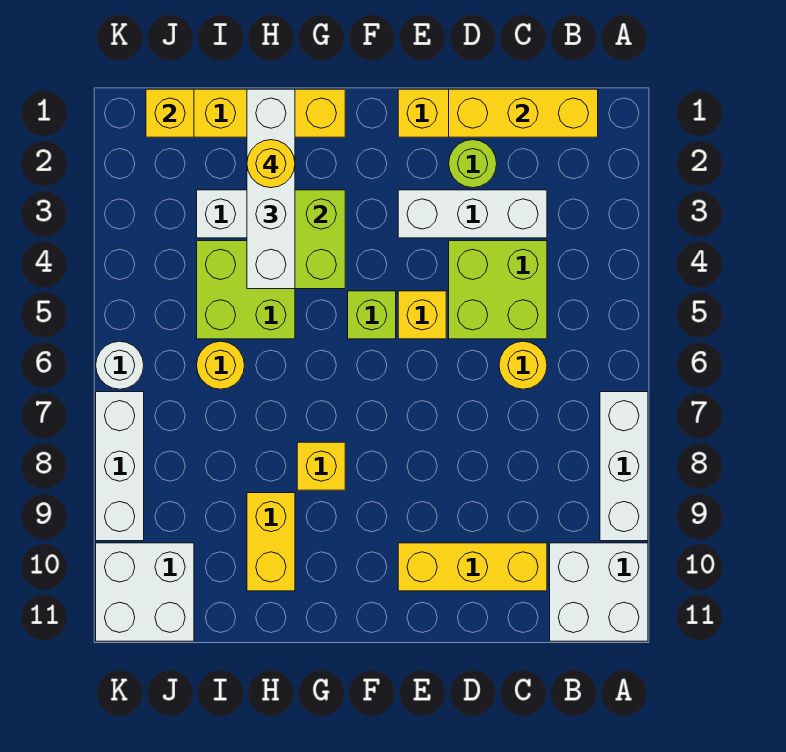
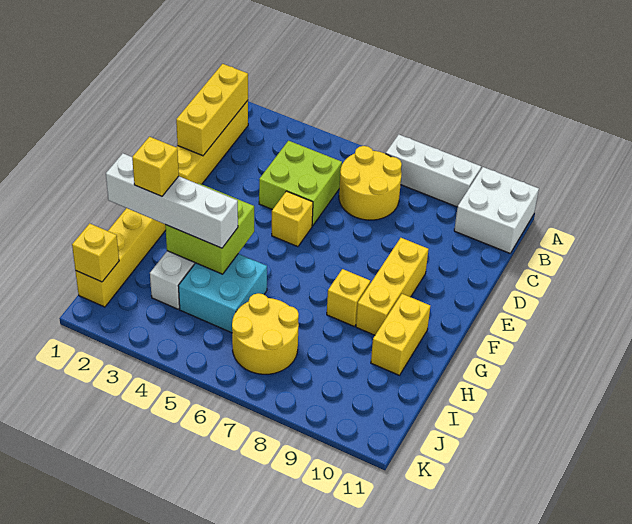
white brick C3:E3 level 1 -> none
yellow round brick C6 level 1 -> yellow round brick B6:C7 level 1
yellow brick C10:E10 level 1 -> yellow brick E9:G9 level 1
lime round brick D2 level 1 -> none
lime brick F5 level 1 -> none
yellow round brick H2 level 4 -> yellow brick H2 level 4
lime brick H4:I5 level 1 -> cyan brick H4:I5 level 1
yellow brick H9:H10 level 1 -> yellow brick G10:H10 level 1
yellow round brick I6 level 1 -> yellow round brick I6:J7 level 1
white brick J10:K11 level 1 -> none
white round brick K6 level 1 -> none
white brick K7:K9 level 1 -> none

